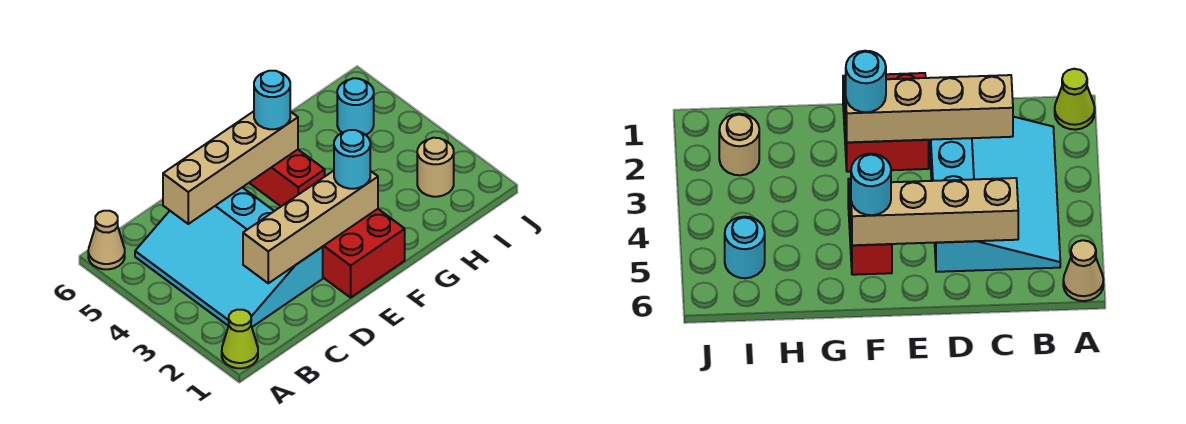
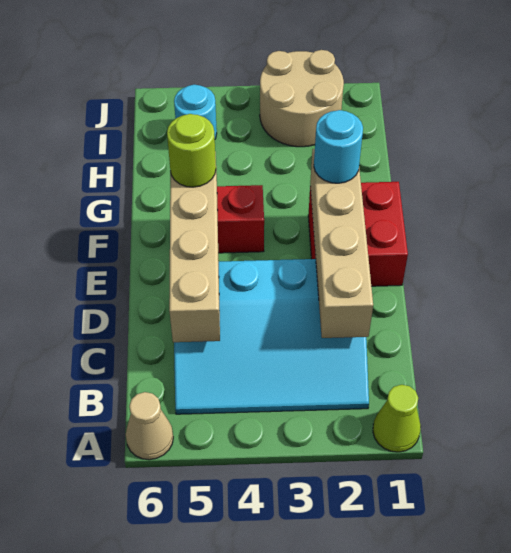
cyan round brick F5 level 3 -> lime round brick F5 level 3
tan round brick I2 level 1 -> tan round brick I2:J3 level 1

